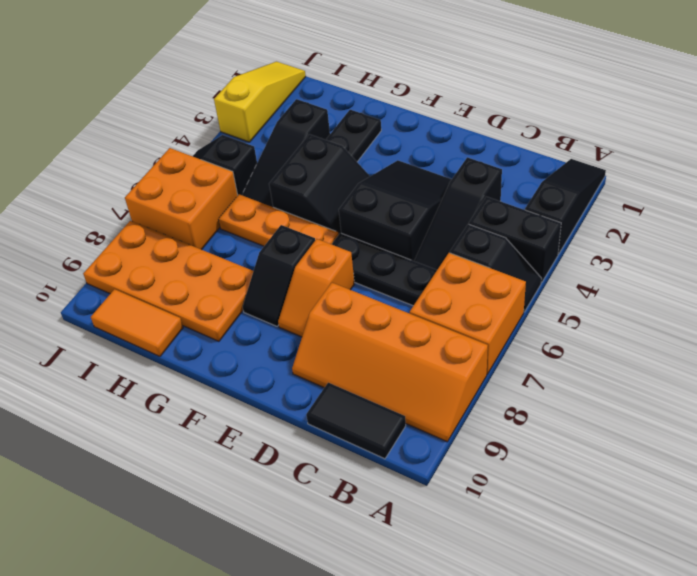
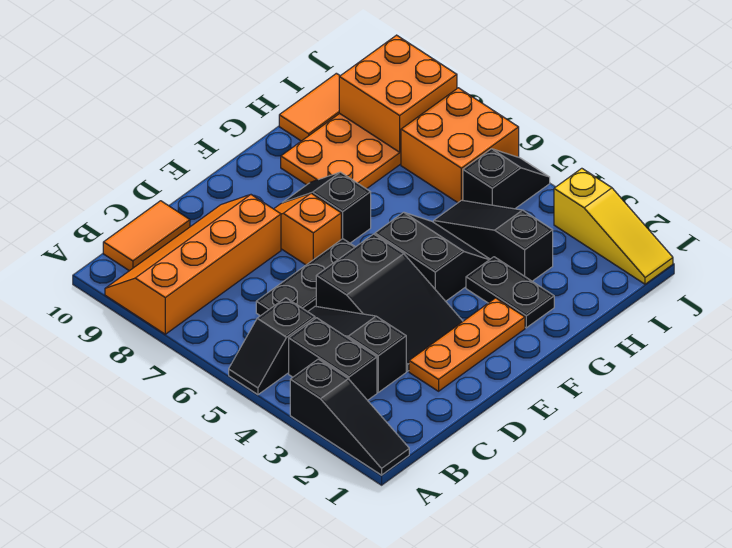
black brick A4:B4 level 1 -> black brick B3:B4 level 1
orange brick A6:B7 level 1 -> orange brick I8:J9 level 2
black tile B10:C10 level 1 -> orange tile B10:C10 level 1
black slope F4:G5 level 1 top G -> black slope F4:G5 level 1 top F
orange plate F6:H6 level 1 -> orange plate D2:F2 level 1

